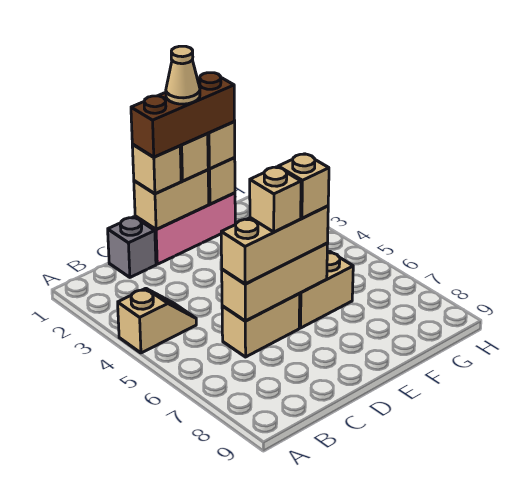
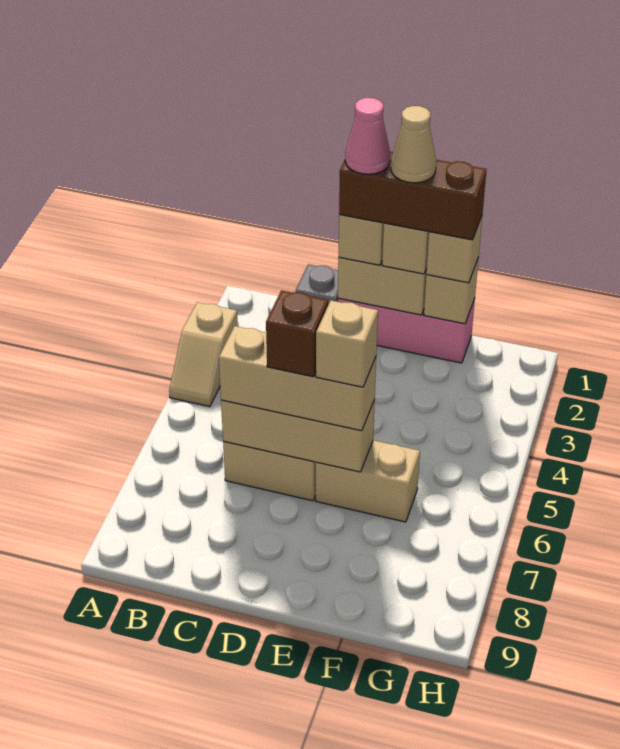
tan slope A4:B4 level 1 top A -> tan slope A3:A4 level 1 top 3
none -> pink cone D1 level 5
tan brick D6 level 4 -> brown brick D6 level 4

